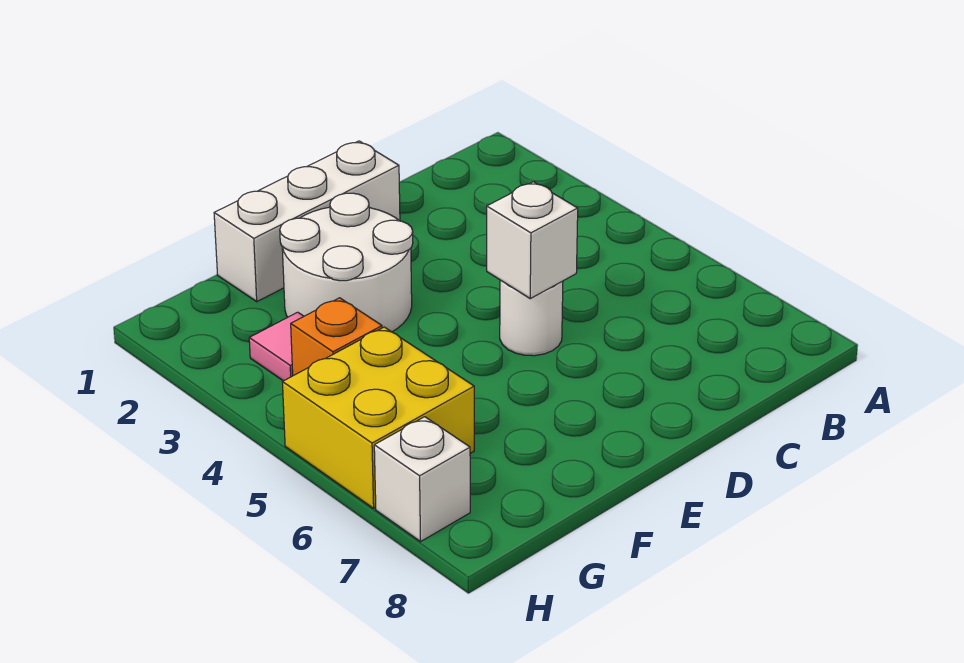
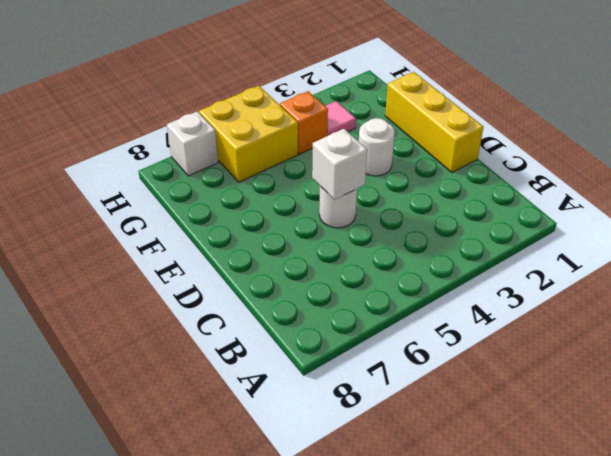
white brick D1:F1 level 1 -> yellow brick D1:F1 level 1
white round brick E2:F3 level 1 -> white round brick E3 level 1

